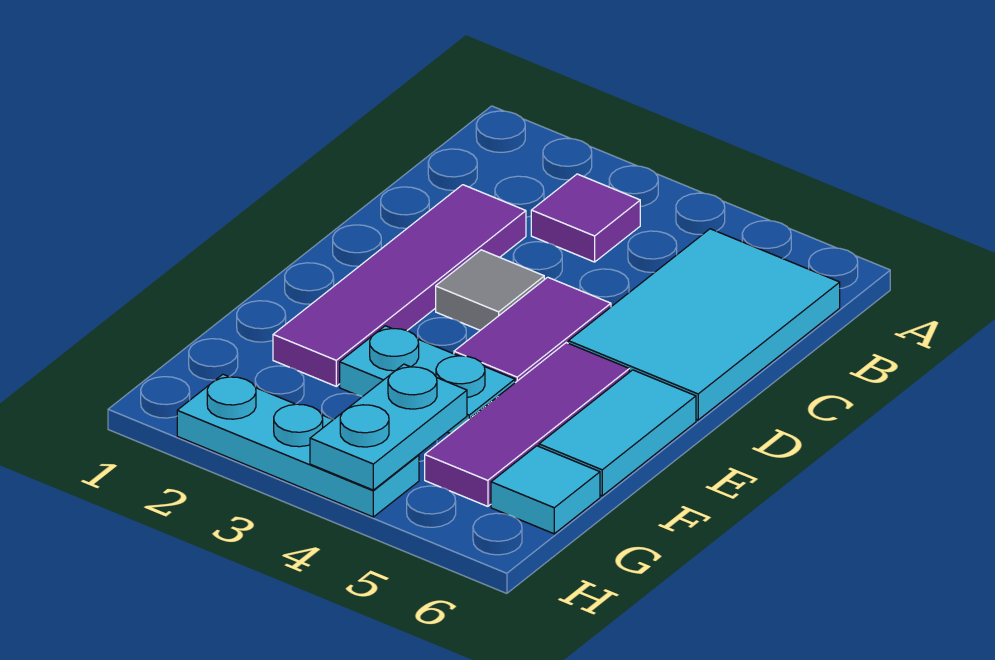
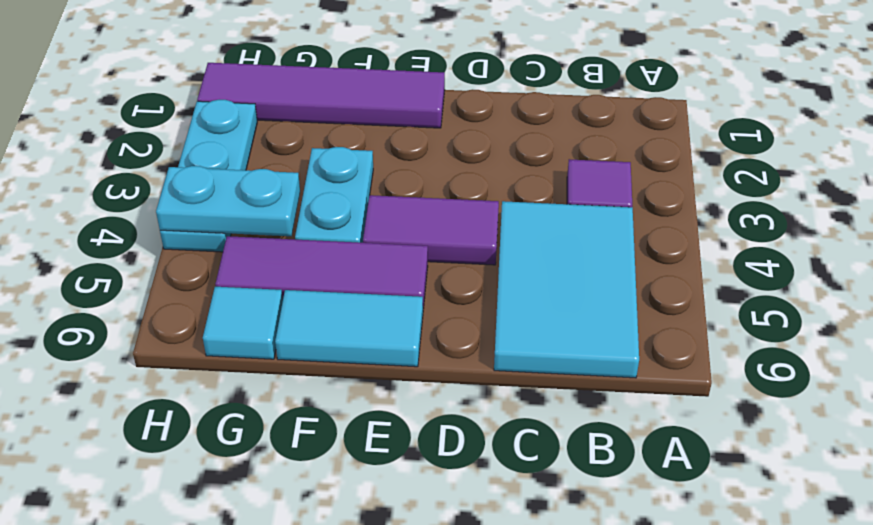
cyan tile B5:D6 level 1 -> cyan tile B4:C6 level 1
purple tile C2:F2 level 1 -> purple tile E1:H1 level 1
grey tile D3 level 1 -> none

